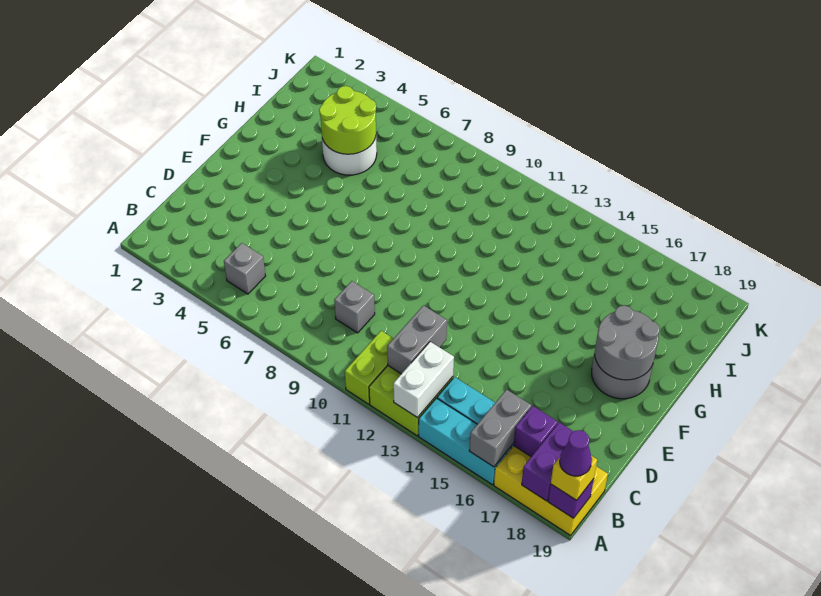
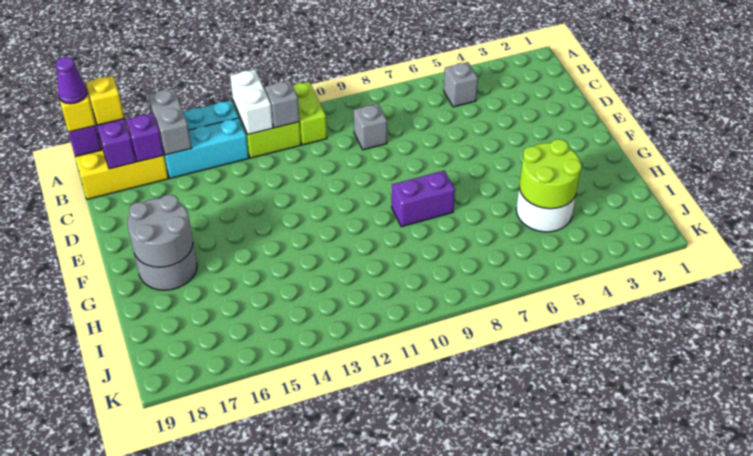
none -> yellow brick A18 level 3
grey brick B12:C12 level 2 -> grey brick B12 level 2
none -> purple brick G8:G9 level 1

